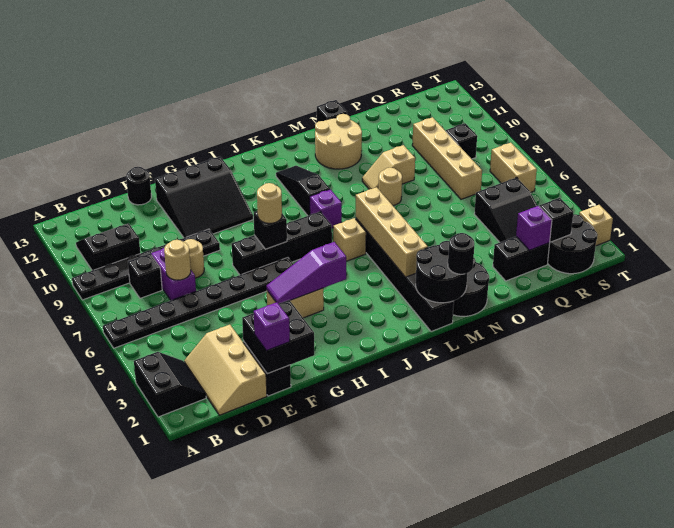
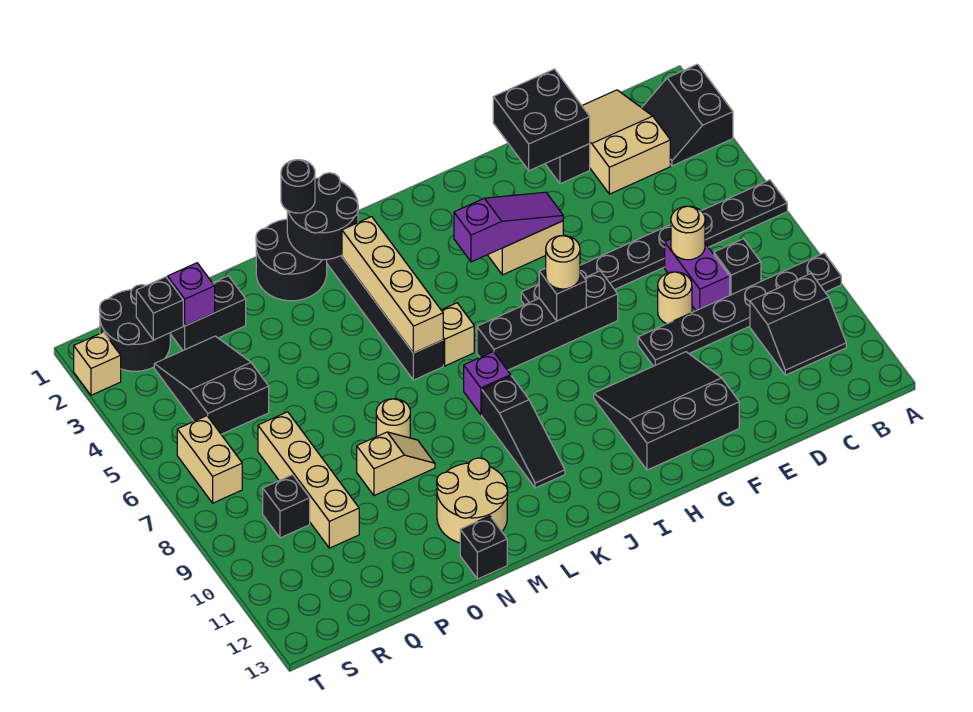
tan slope C1:D3 level 1 top D -> tan slope C1:D3 level 1 top 3
purple brick E1 level 3 -> none
black round brick E13 level 1 -> none

